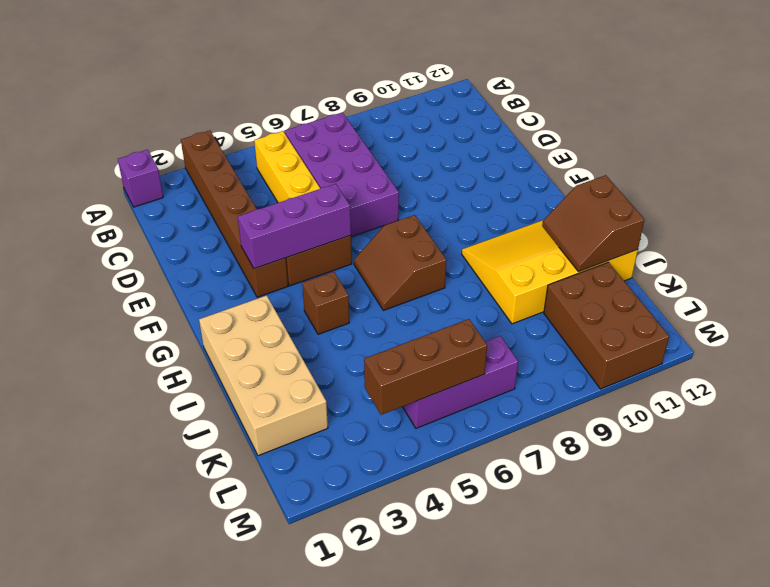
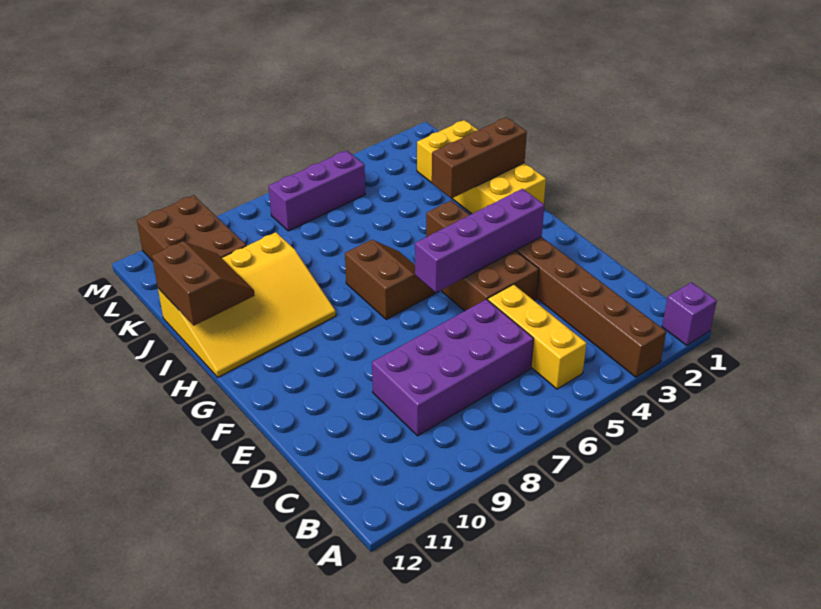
purple brick B6:E7 level 1 -> purple brick C6:D9 level 1
purple brick F3:F5 level 2 -> purple brick F3:F6 level 2
tan brick H1:K2 level 1 -> yellow brick H1:K2 level 1
brown brick L4:L6 level 2 -> brown brick I1:I3 level 2

